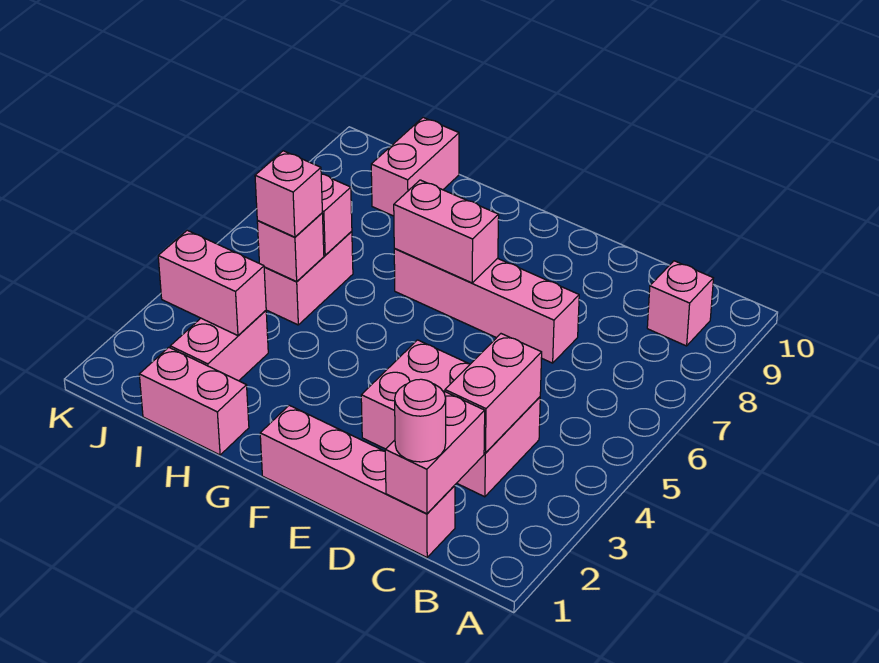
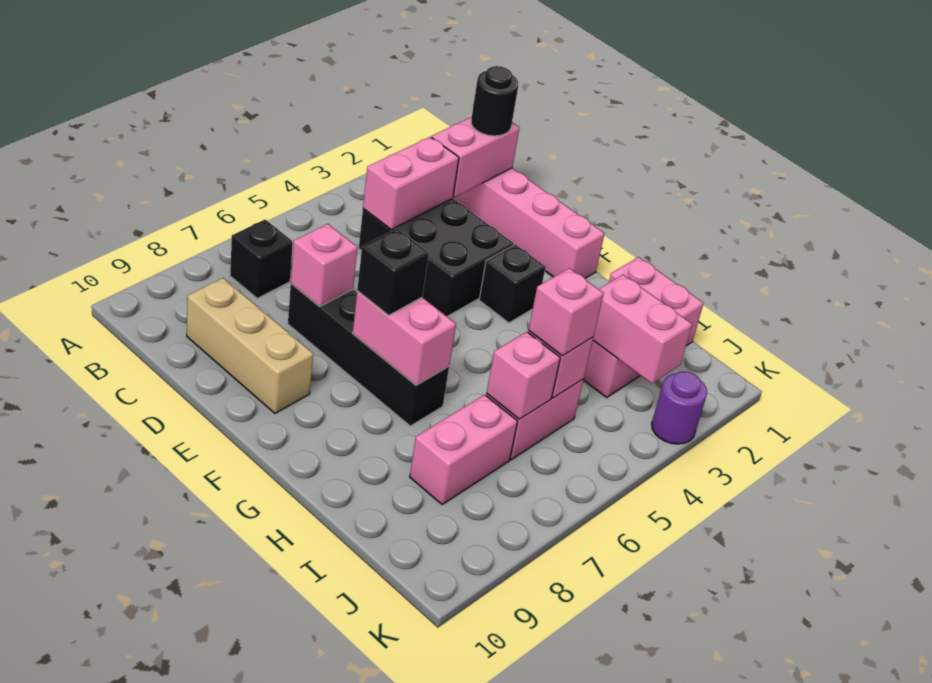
none -> black brick B7 level 1
pink brick B9 level 1 -> pink brick D7 level 2
pink round brick C1 level 3 -> black round brick C1 level 3
pink brick C3:E4 level 1 -> black brick C3:E4 level 1
none -> tan brick C9:E9 level 1
pink brick D7:G7 level 1 -> black brick D7:G7 level 1
none -> black brick F3 level 1
none -> black brick F7 level 3
pink brick I9:I10 level 1 -> pink brick I7:I8 level 1
none -> purple round brick K3 level 1

